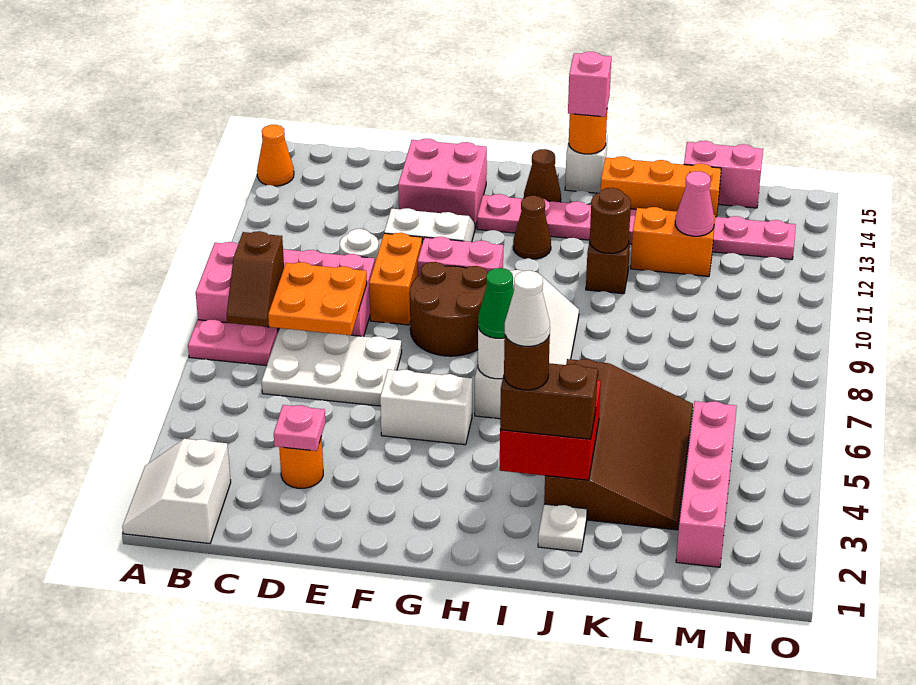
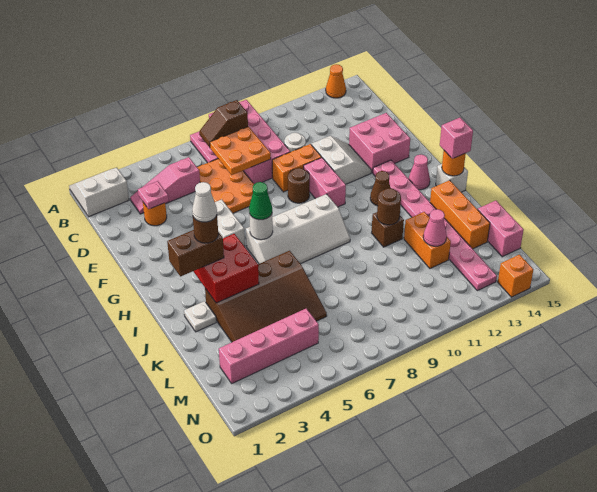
none -> pink slope C3:C5 level 1 top 5
white plate C6:E7 level 1 -> orange plate C6:E7 level 1
brown round brick F8:G9 level 1 -> brown round brick F9 level 1
brown cone H14 level 1 -> pink cone H14 level 1
brown brick I3:J3 level 3 -> brown brick I2:I3 level 3
none -> orange brick O14 level 1

